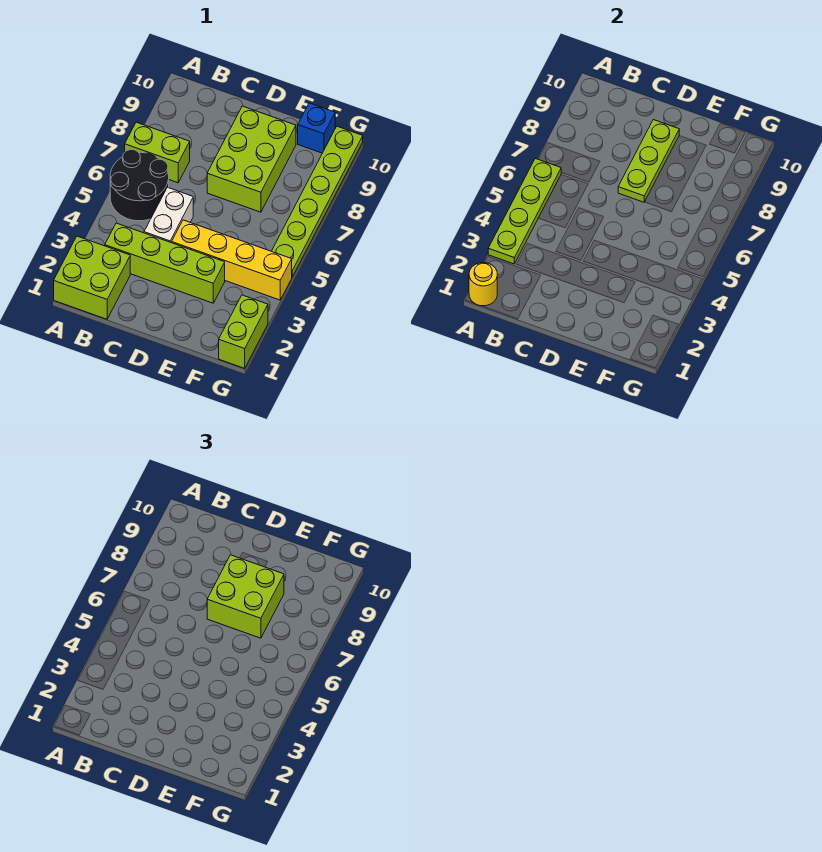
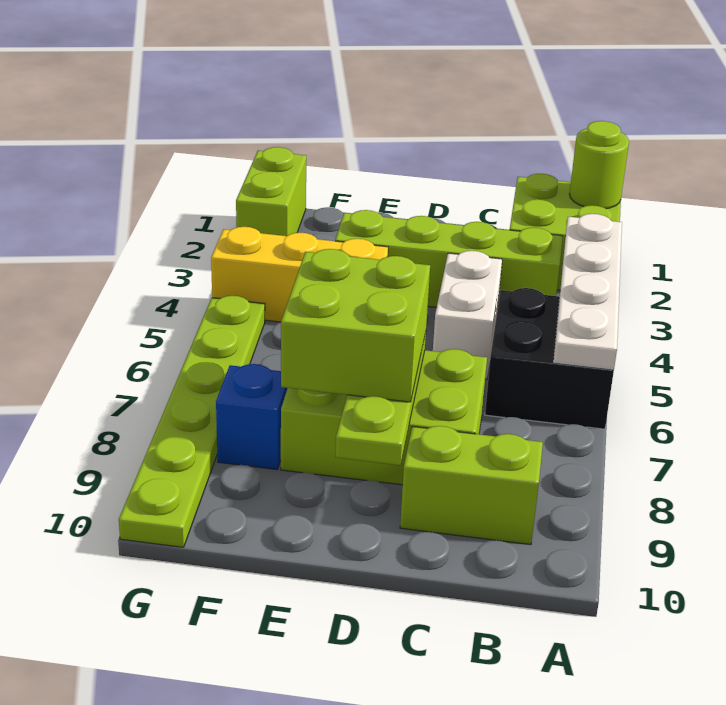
yellow round brick A1 level 2 -> lime round brick A1 level 2
lime plate A3:A6 level 2 -> white plate A3:A6 level 2
black round brick A5:B6 level 1 -> black brick A5:B6 level 1
lime brick A7:B7 level 1 -> lime brick B9:C9 level 1
yellow brick D4:G4 level 1 -> yellow brick E4:G4 level 1
lime brick D7:E9 level 1 -> lime brick C7:E8 level 1
blue brick F10 level 1 -> blue brick F8 level 1

